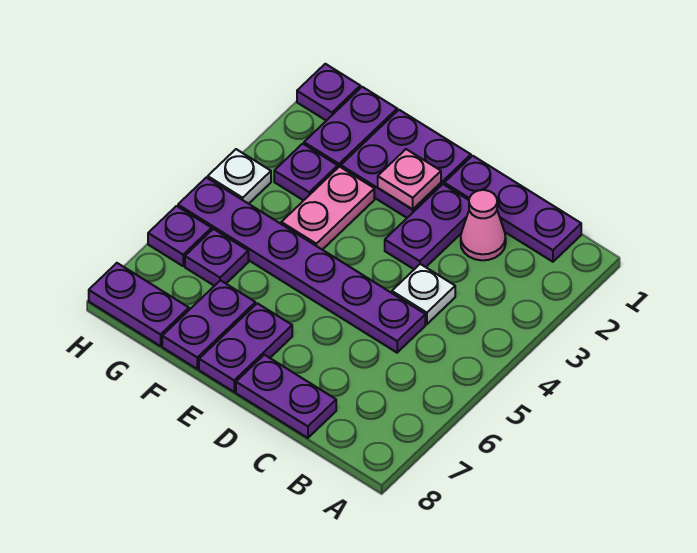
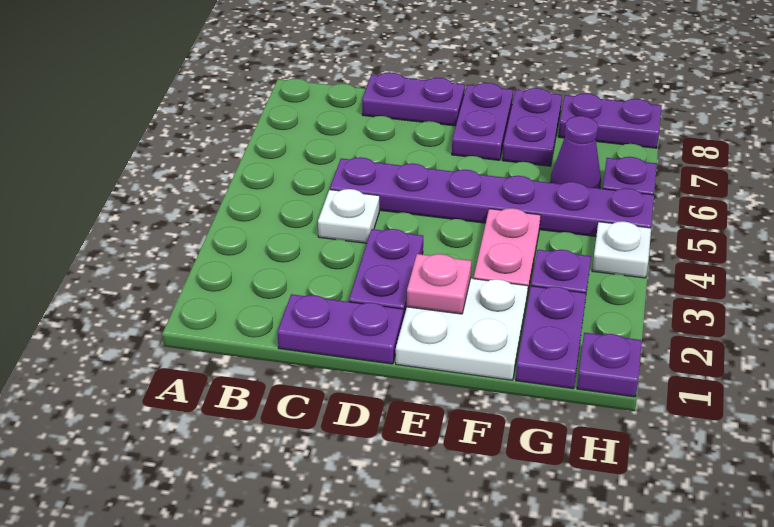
purple plate B1:D1 level 1 -> purple plate C1:D1 level 1
pink cone C2 level 1 -> none
purple plate E1:F2 level 1 -> white plate E1:F2 level 1
purple plate G6 level 1 -> purple cone G6 level 1

